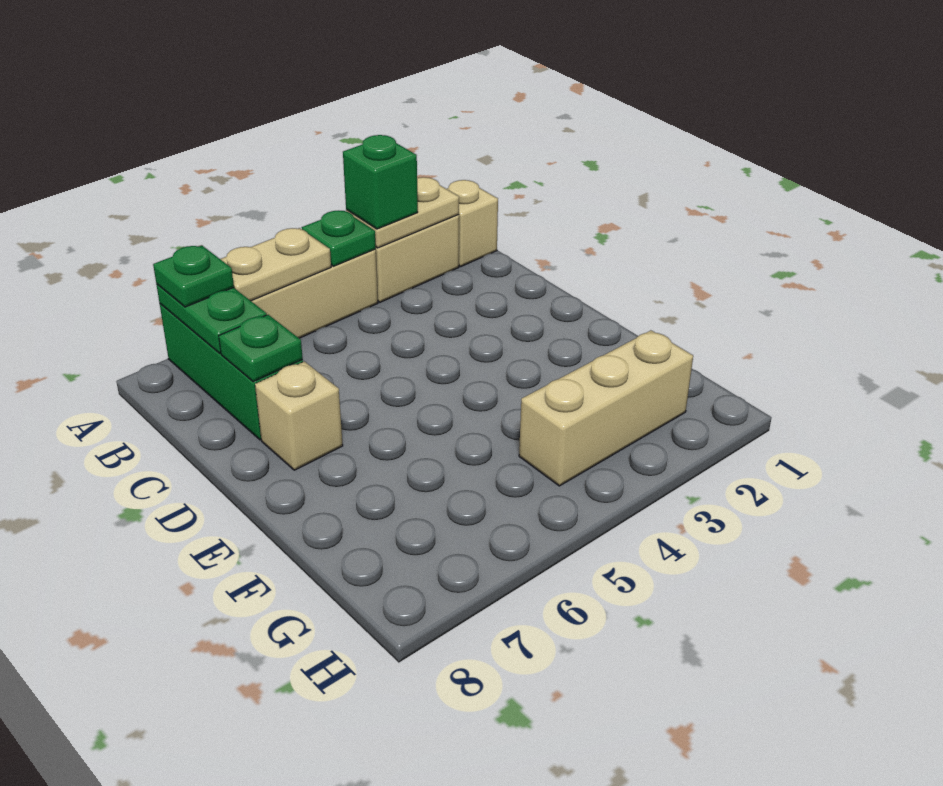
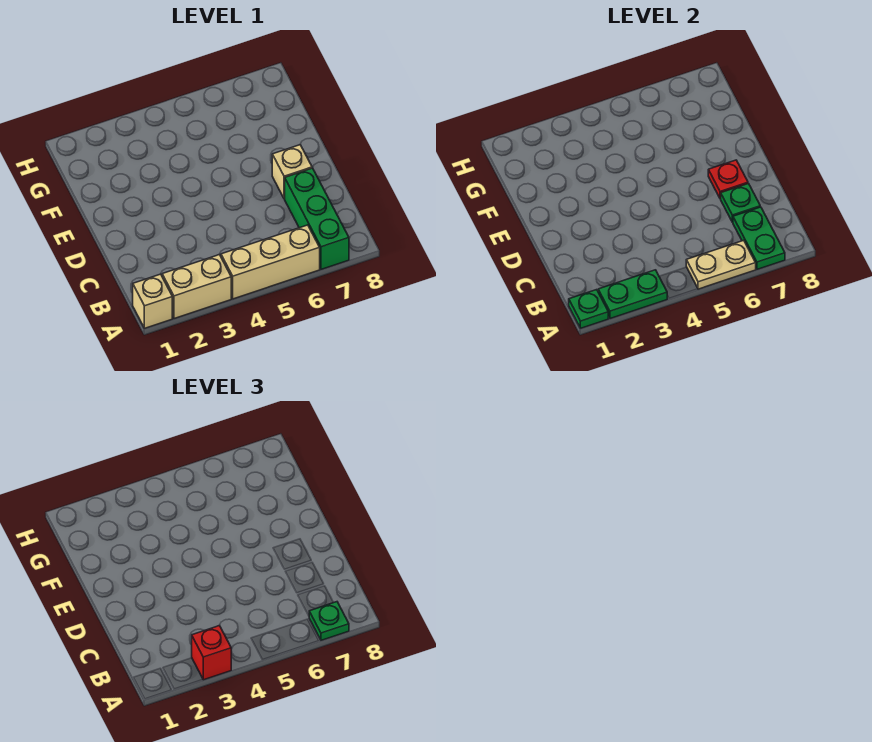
tan plate A2:A3 level 2 -> green plate A2:A3 level 2
green brick A3 level 3 -> red brick A3 level 3
green plate A4 level 2 -> green plate A1 level 2
none -> red plate D7 level 2
tan brick G2:G4 level 1 -> none

